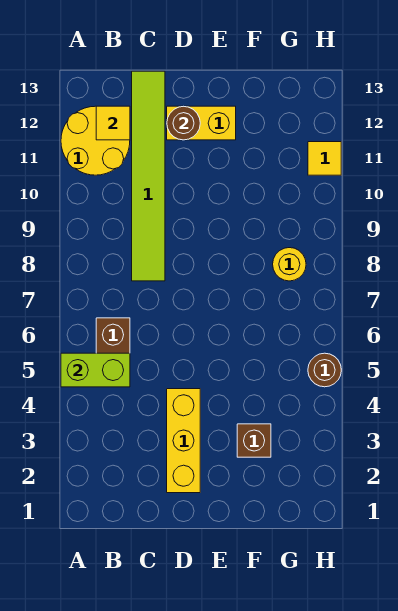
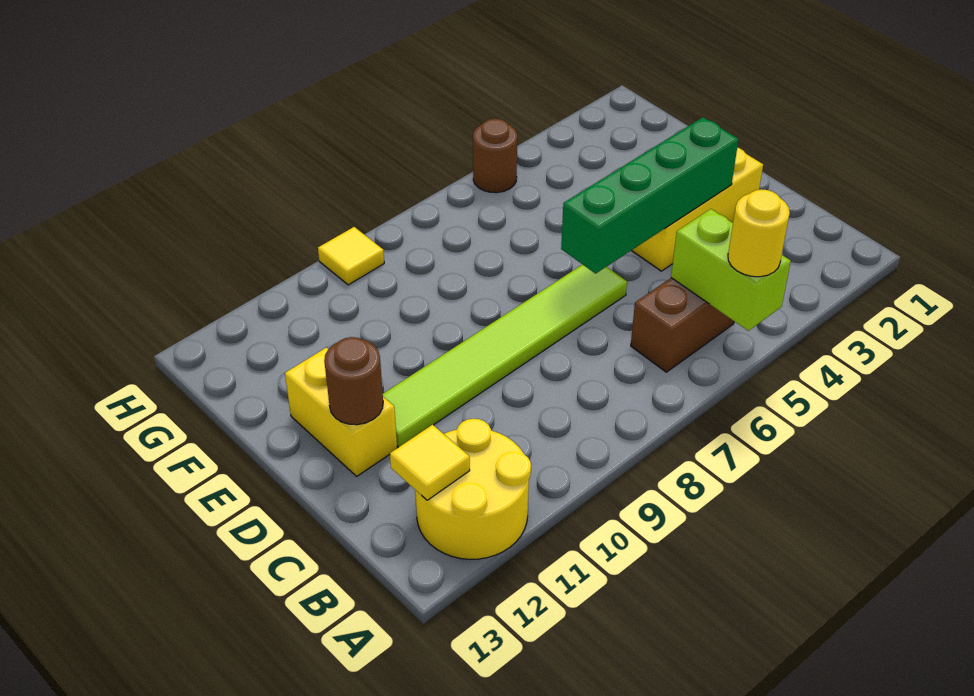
lime tile C8:C13 level 1 -> lime tile D6:D11 level 1
none -> green brick D3:D6 level 2
brown brick F3 level 1 -> none
yellow round brick G8 level 1 -> yellow round brick A5 level 3
yellow tile H11 level 1 -> yellow tile H9 level 1

